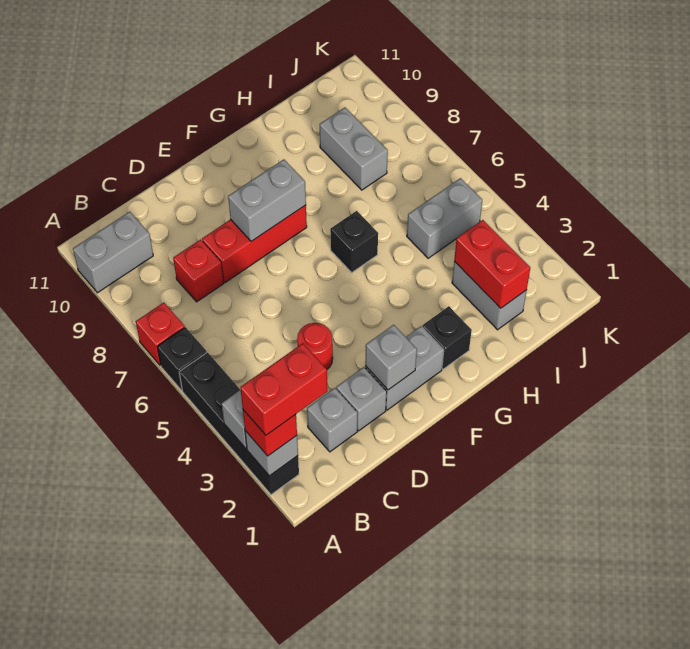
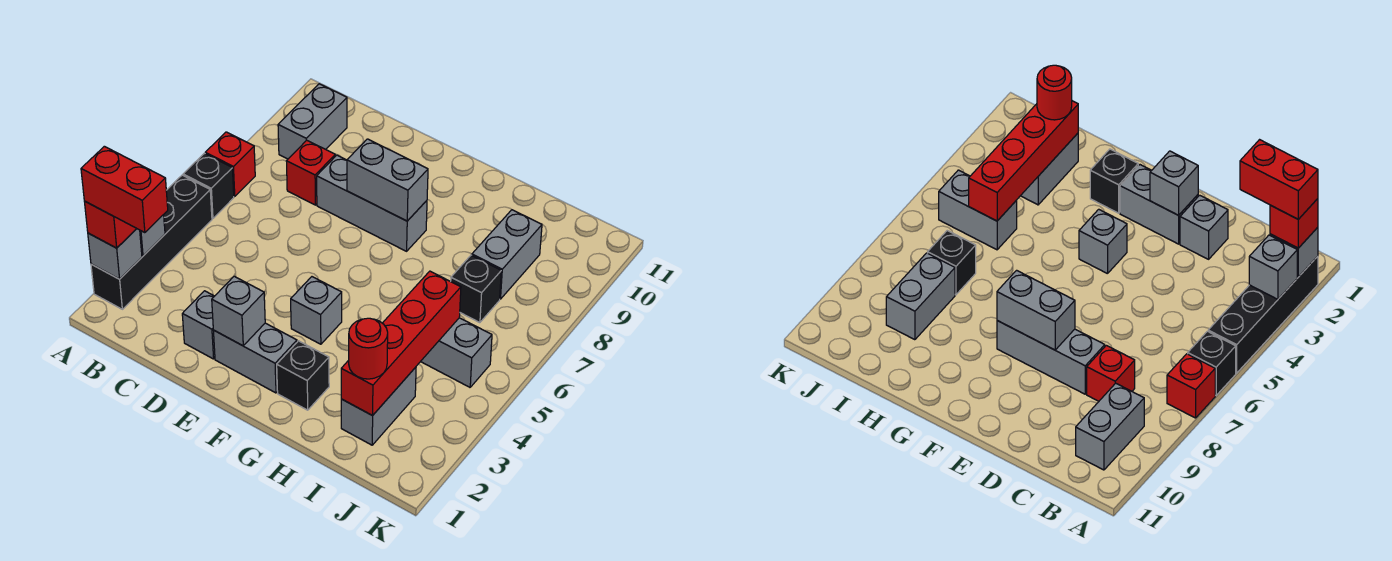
grey brick A10:B10 level 1 -> grey brick B9:B10 level 1
grey brick C2 level 1 -> grey brick F4 level 1
red round brick D4 level 1 -> red round brick I2 level 3
red brick D8:F8 level 1 -> grey brick D8:F8 level 1
black brick G6 level 1 -> black brick I7 level 1
red brick I2:I3 level 2 -> red brick I2:I5 level 2

